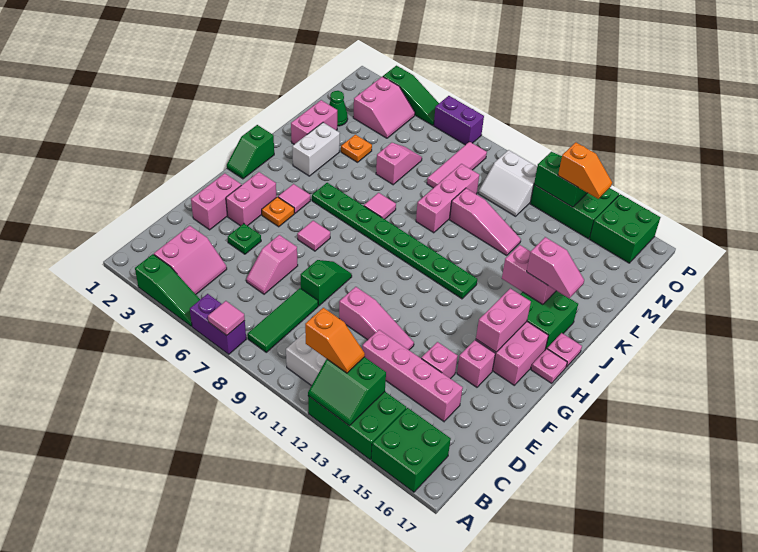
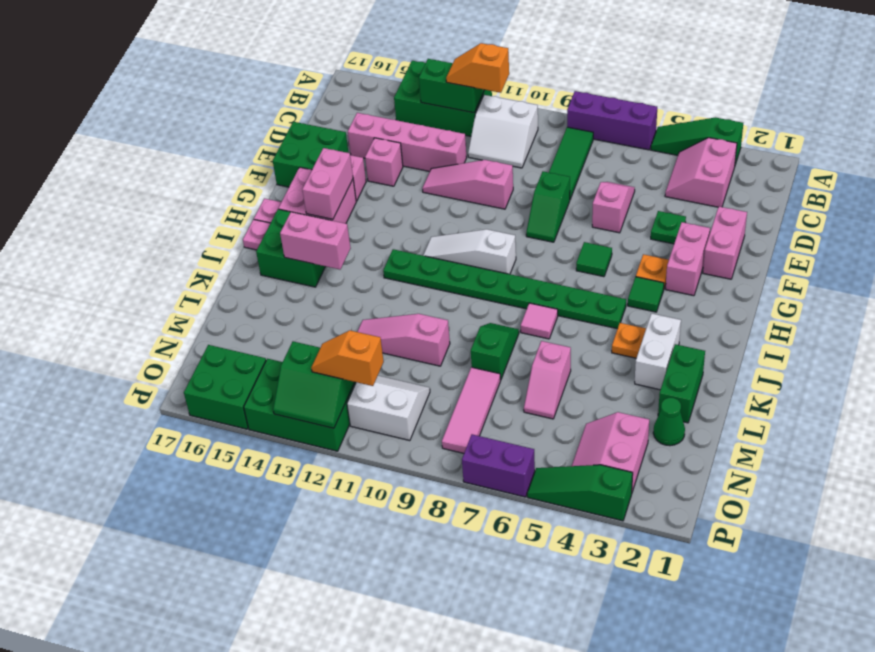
purple brick A6:A7 level 1 -> purple brick A6:A8 level 1
pink tile A7 level 2 -> none
green brick A15:B16 level 1 -> green brick E16:F17 level 1
pink tile G6 level 1 -> green tile G6 level 1
green slope H1:I1 level 1 top I -> green slope K8:L8 level 1 top L
pink tile H4 level 1 -> green tile H4 level 1
none -> white slope H9:H11 level 1 top 9
pink slope J15:J16 level 3 top 15 -> none
pink brick K2:L2 level 1 -> green brick K2:L2 level 1
pink brick K9:M9 level 1 -> none
orange plate L4 level 1 -> orange plate J4 level 1
orange slope O13:O14 level 3 top 13 -> orange slope O11:O12 level 3 top 11

